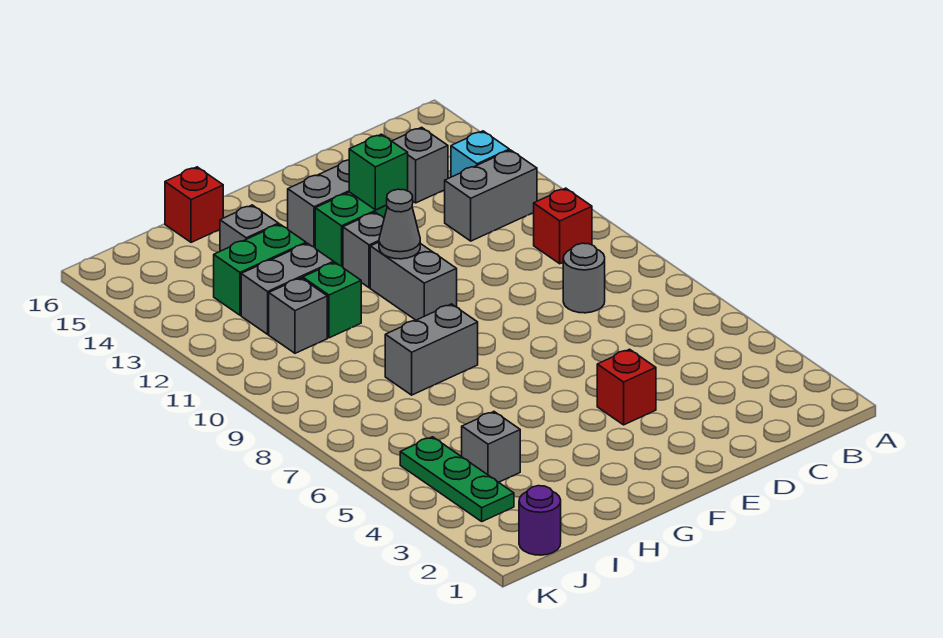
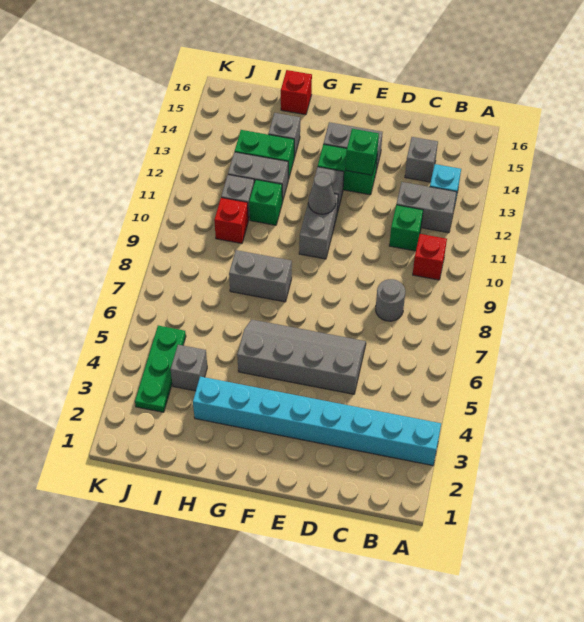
none -> cyan brick A3:H3 level 1
none -> green brick C11 level 1
none -> grey slope D5:G6 level 1 top 5
red brick E4 level 1 -> red brick I10 level 1
purple round brick J1 level 1 -> none

